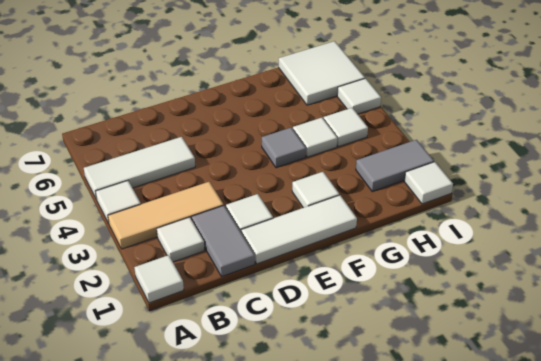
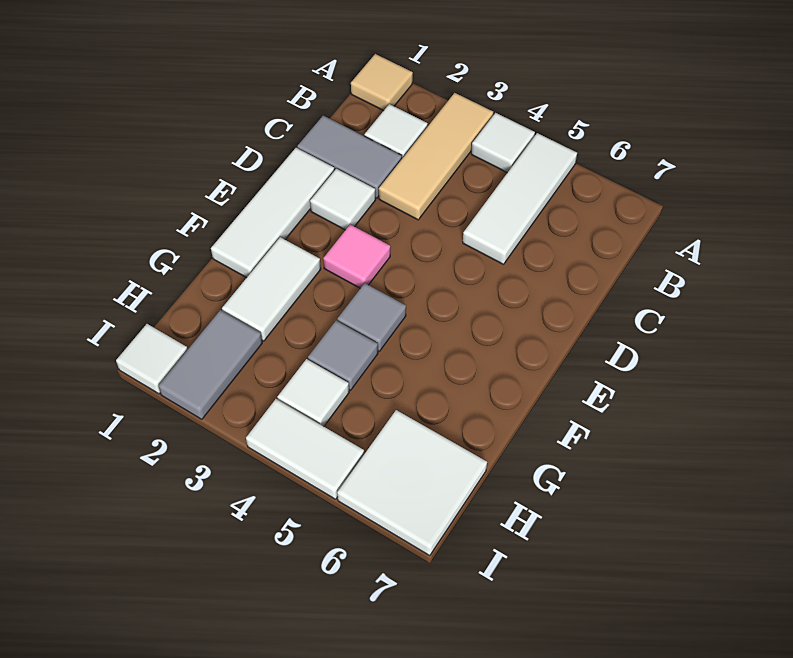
white tile A1 level 1 -> tan tile A1 level 1
none -> pink tile E3 level 1
white tile F2 level 1 -> white tile F2:G2 level 1
white tile G4 level 1 -> grey tile G4 level 1
white tile I5 level 1 -> white tile I4:I5 level 1

